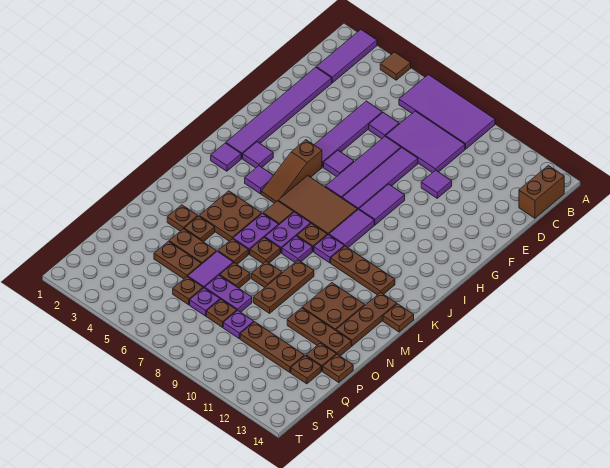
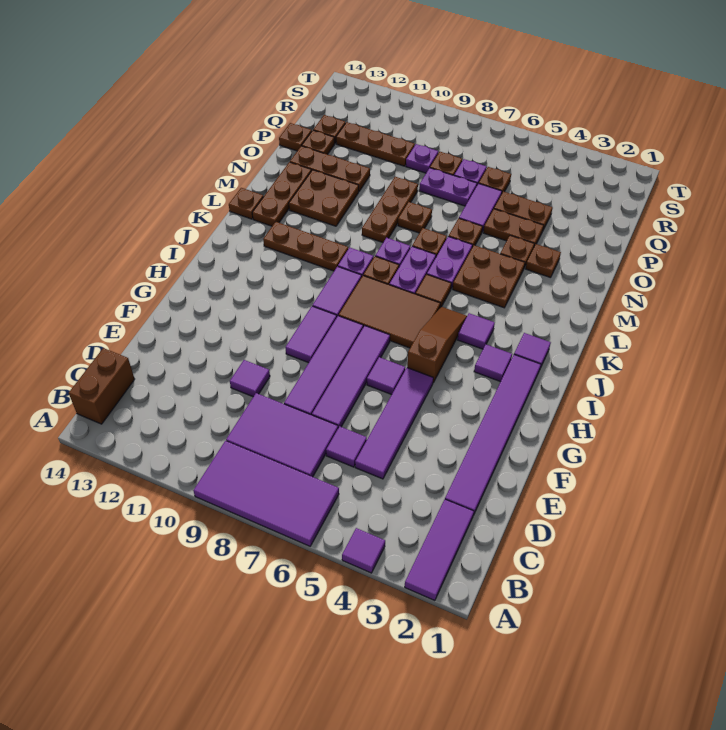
brown tile A4 level 1 -> purple tile A4 level 1
brown plate O7 level 1 -> none

